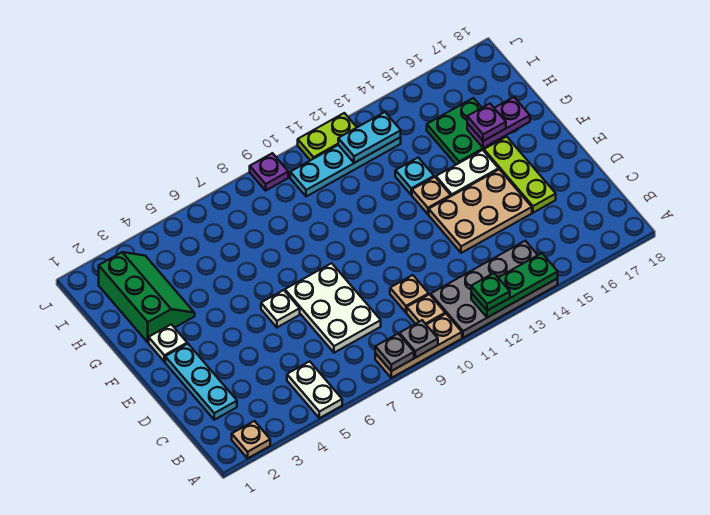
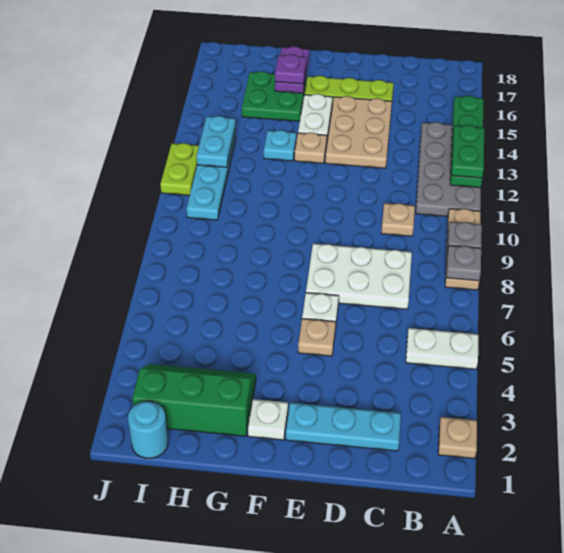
green plate A12:A14 level 2 -> green plate A12:A15 level 2
green plate A12 level 3 -> green plate A12:A13 level 3
tan plate B10 level 1 -> tan plate E5 level 1
none -> cyan round brick I1 level 1
purple plate J9 level 1 -> none

